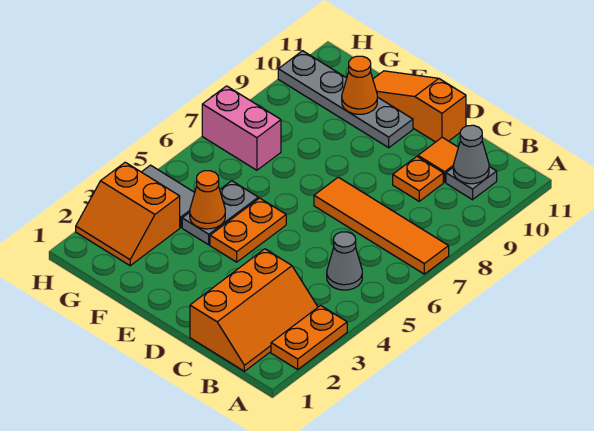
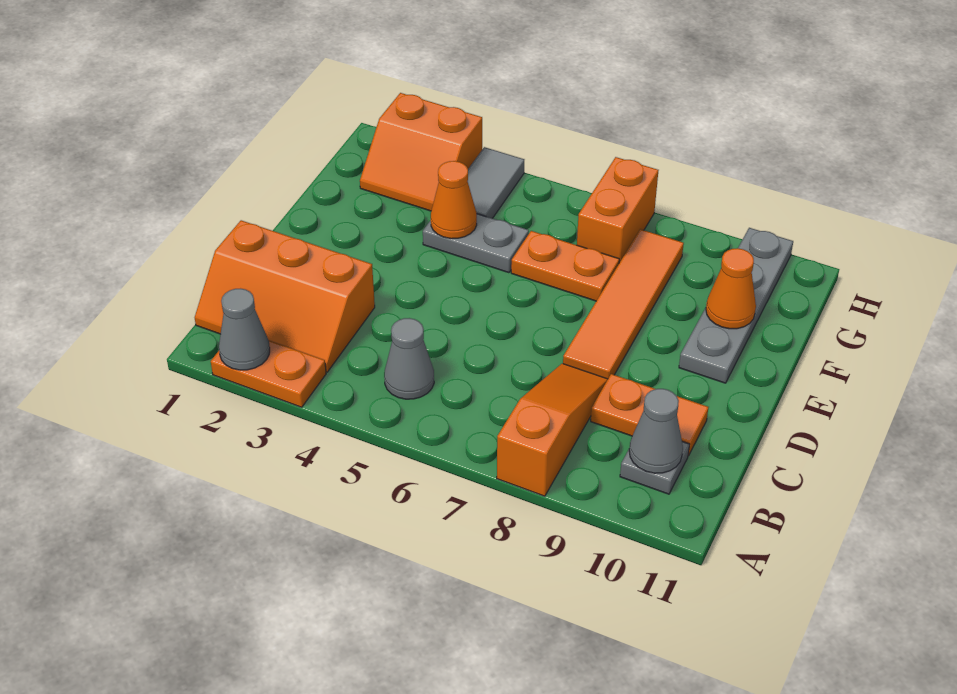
none -> grey cone A2 level 2
orange tile A7:D7 level 1 -> orange tile D8:G8 level 1
orange slope D11:F11 level 1 top D -> orange slope A8:C8 level 1 top A
orange plate E4:E5 level 1 -> orange plate F6:F7 level 1
orange slope G2:H3 level 1 top 3 -> orange slope G2:H3 level 1 top H
pink brick G7:H7 level 1 -> orange brick G7:H7 level 1

